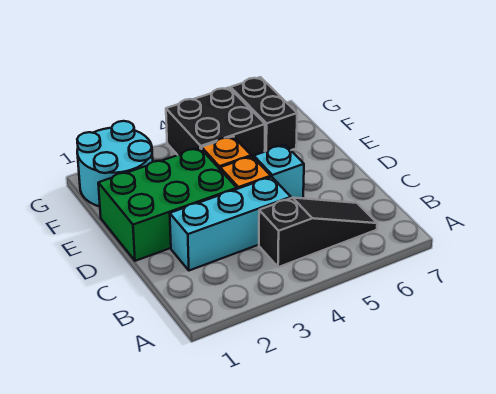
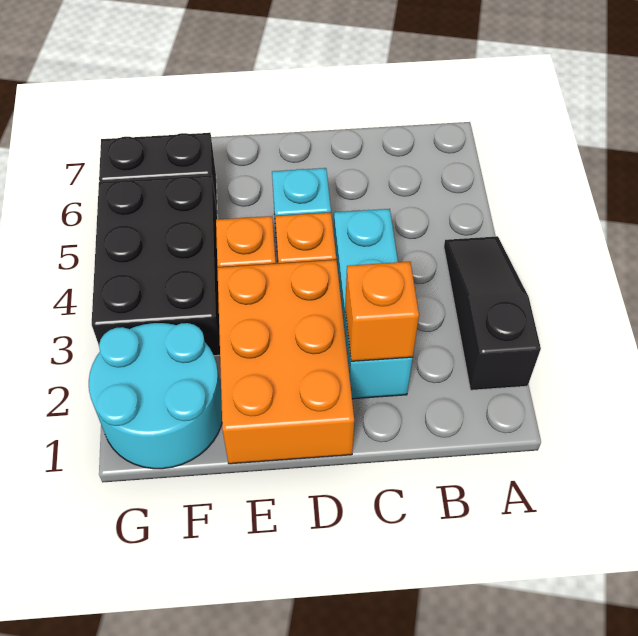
black slope B4:B6 level 1 top 4 -> black slope A2:A4 level 1 top 2
none -> orange brick C2 level 2
green brick D1:E3 level 1 -> orange brick D1:E3 level 1
black brick F4:G5 level 1 -> black brick F3:G5 level 1

